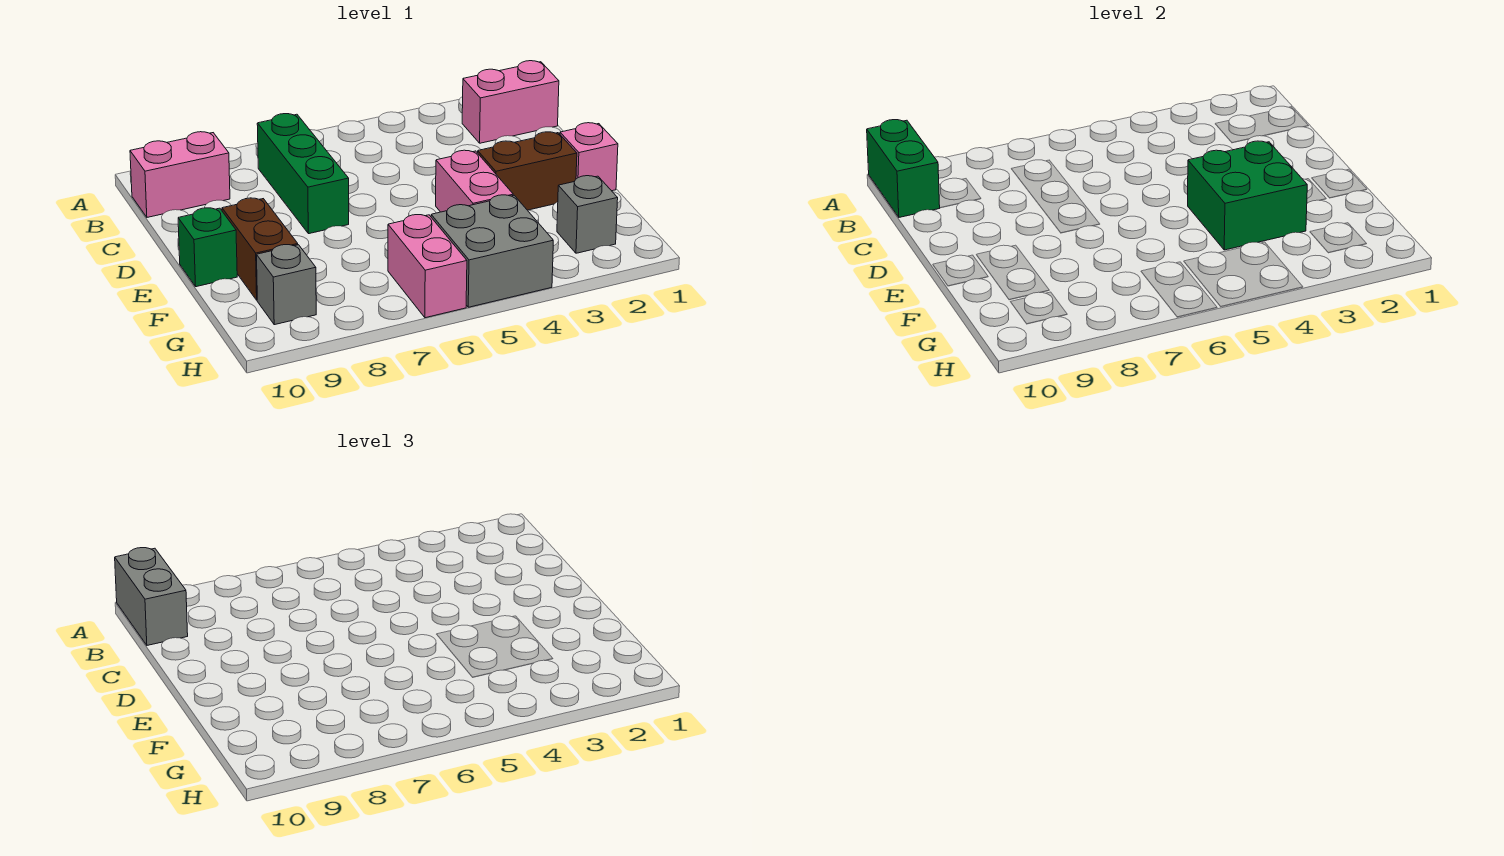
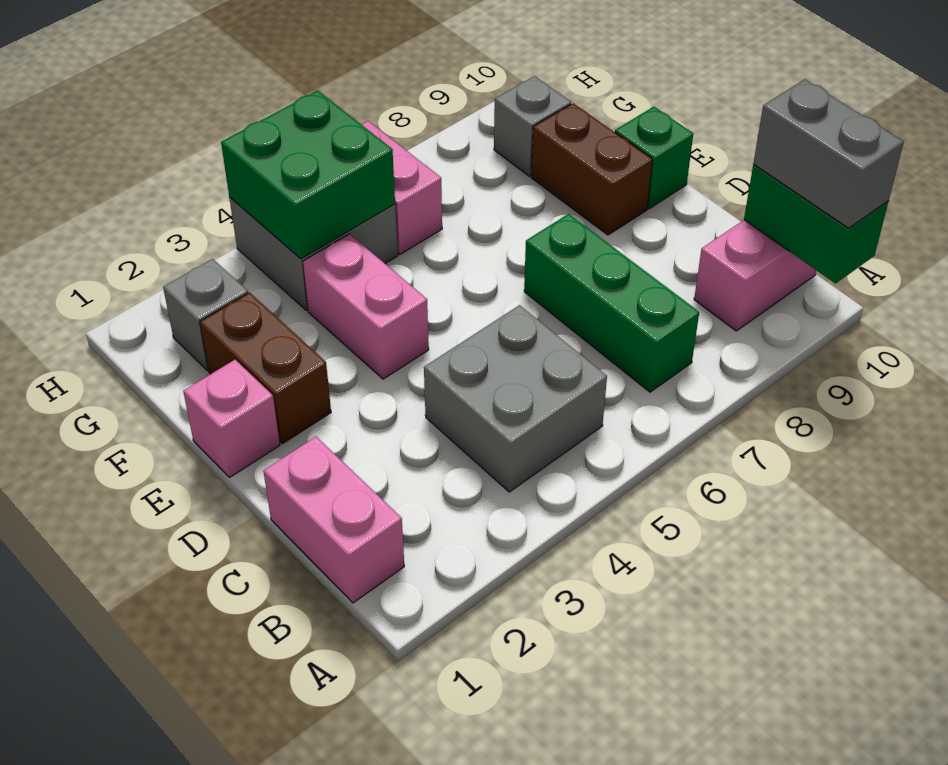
pink brick B1:B2 level 1 -> pink brick B1:C1 level 1
none -> grey brick B4:C5 level 1
brown brick E2:E3 level 1 -> brown brick E2:F2 level 1
green brick E3:F4 level 2 -> green brick G4:H5 level 2

